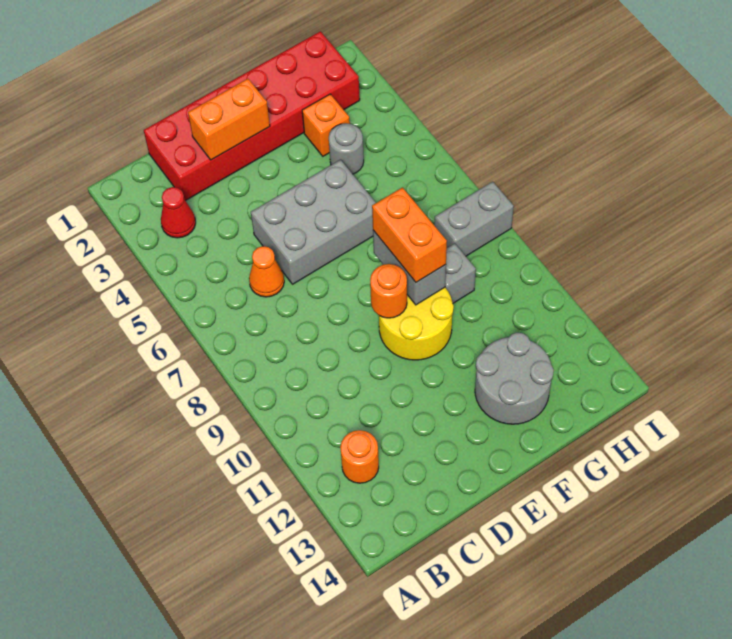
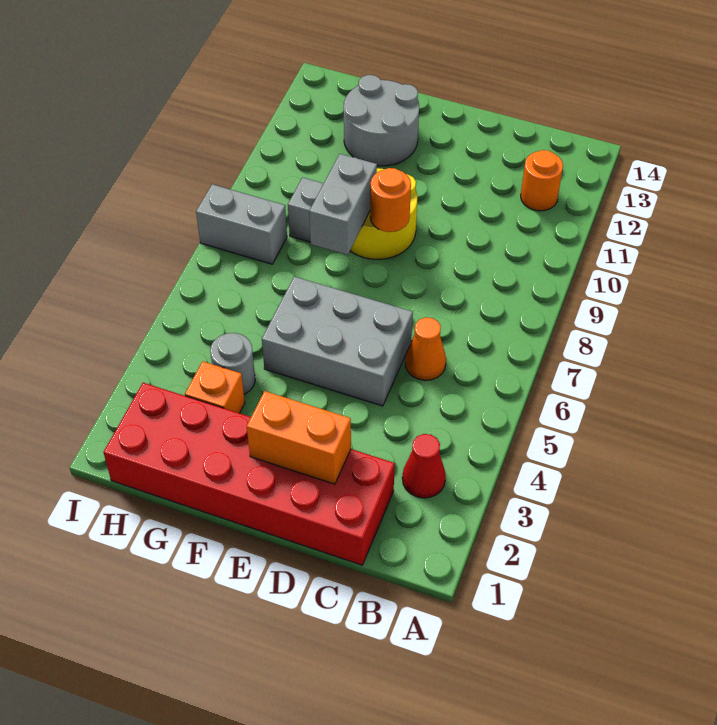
orange brick F8:F9 level 3 -> none

